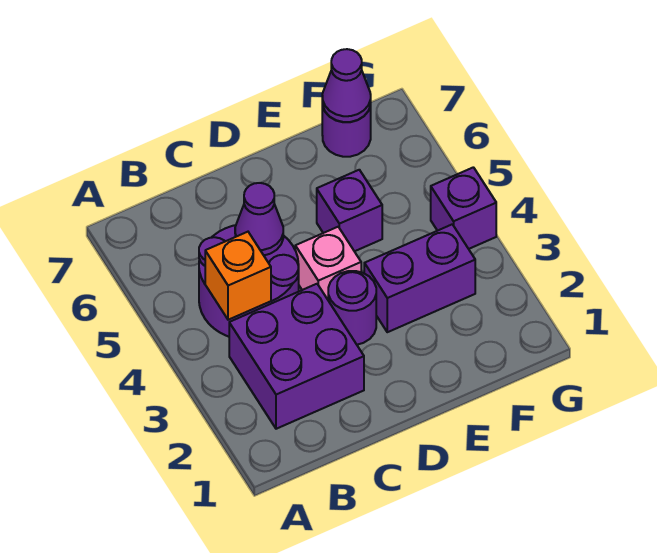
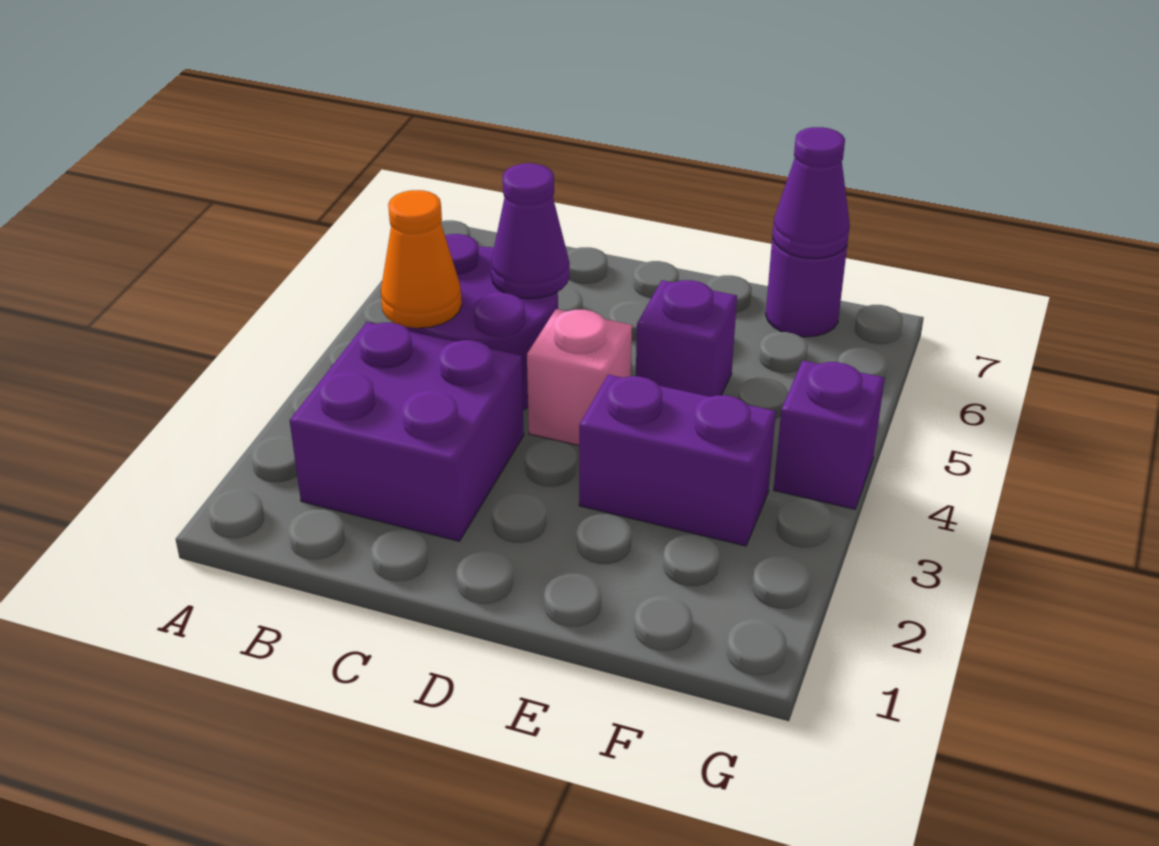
orange brick B4 level 2 -> orange cone B4 level 2
purple round brick D3 level 1 -> none

